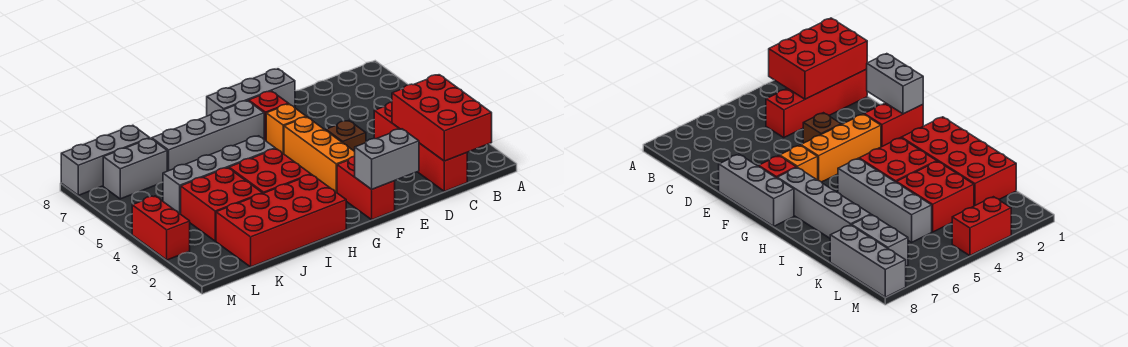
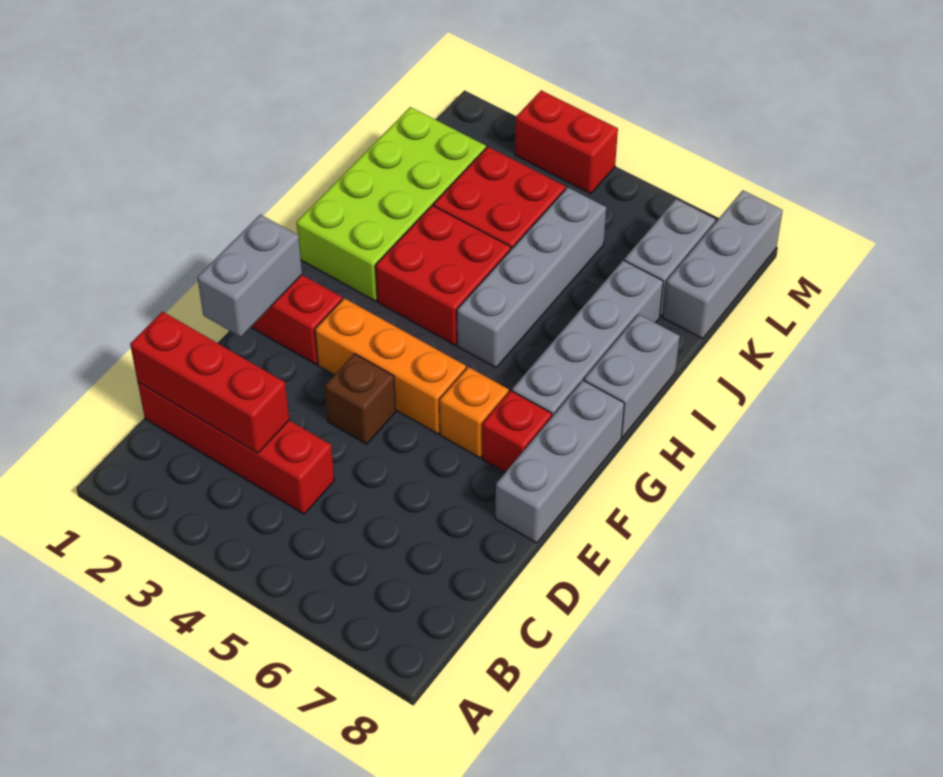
red brick B1:C3 level 2 -> red brick C1:C3 level 2
red brick H1:K2 level 1 -> lime brick H1:K2 level 1
none -> grey brick H8:I8 level 1

